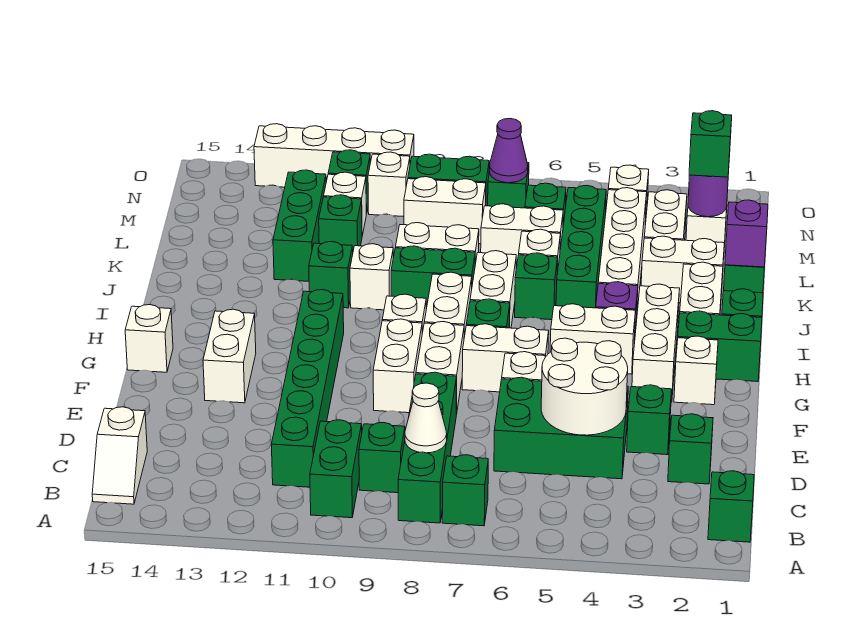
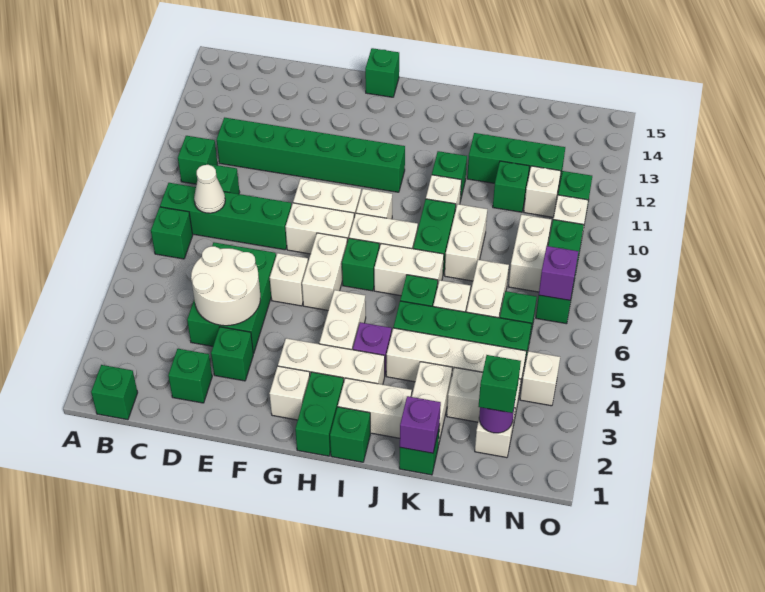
green brick B10:C10 level 1 -> green brick B10 level 1
white slope B15:C15 level 1 top C -> none
white brick F13:G13 level 1 -> none
white brick G15 level 1 -> green brick G15 level 1
purple cone N7 level 2 -> purple brick N7 level 2
white brick O10:O13 level 1 -> none

